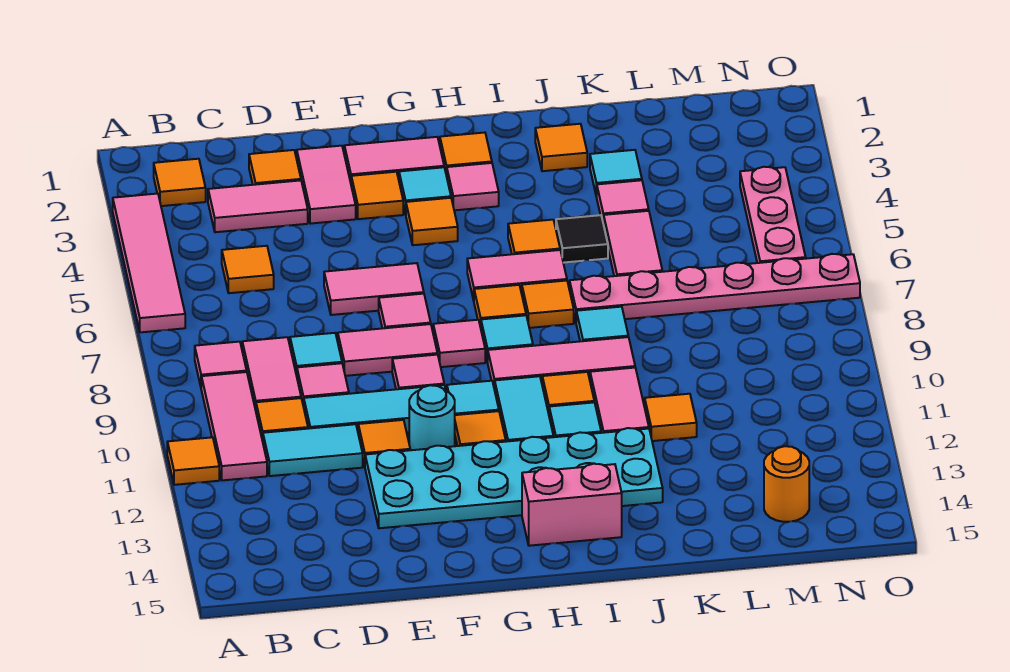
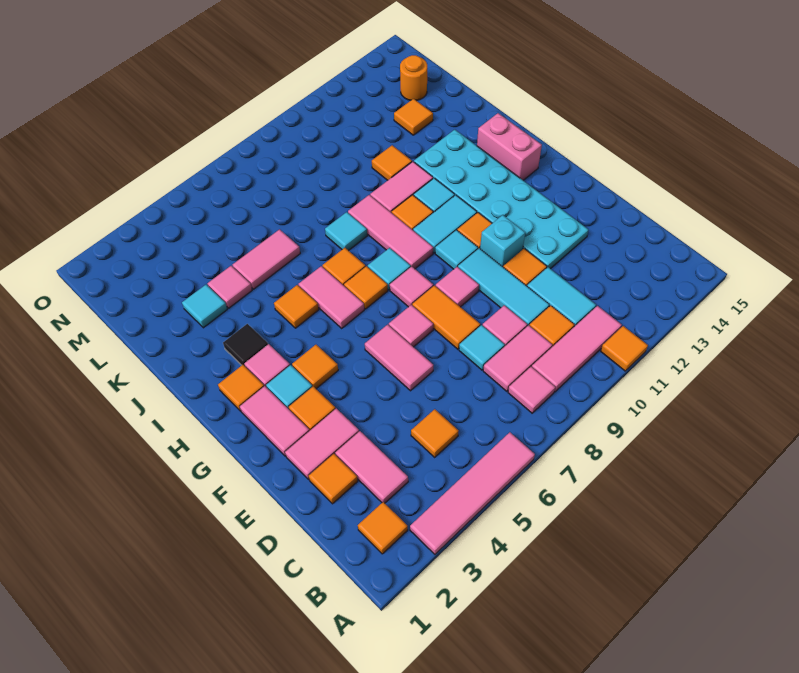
pink tile E8:F8 level 1 -> orange tile E8:F8 level 1
cyan round brick F11 level 1 -> cyan brick F11 level 1
orange tile J2 level 1 -> orange tile L13 level 1
black tile J5 level 1 -> black tile I3 level 1
pink plate J7:O7 level 1 -> none
pink plate N4:N6 level 1 -> none

